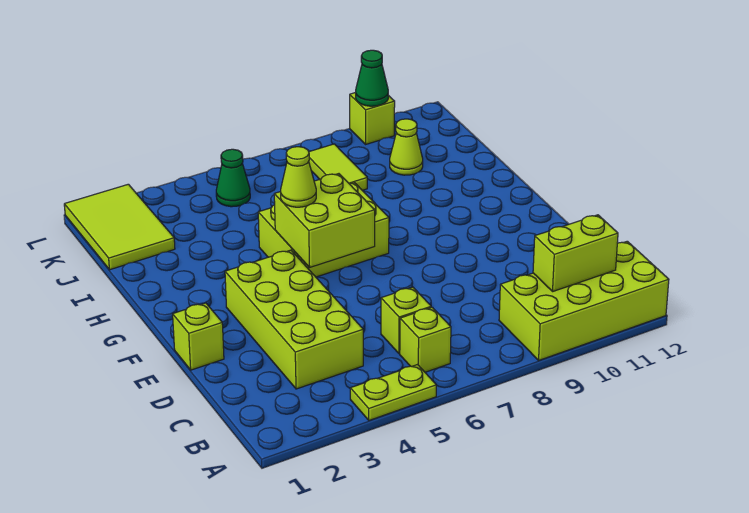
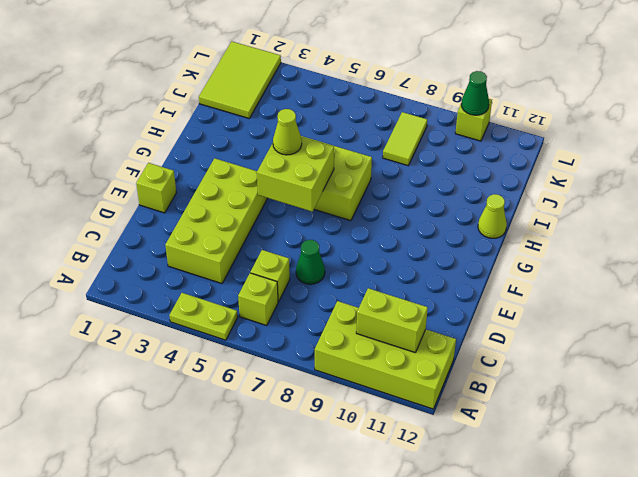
lime cone J10 level 1 -> lime cone H12 level 1
green cone K5 level 1 -> green cone D7 level 1

